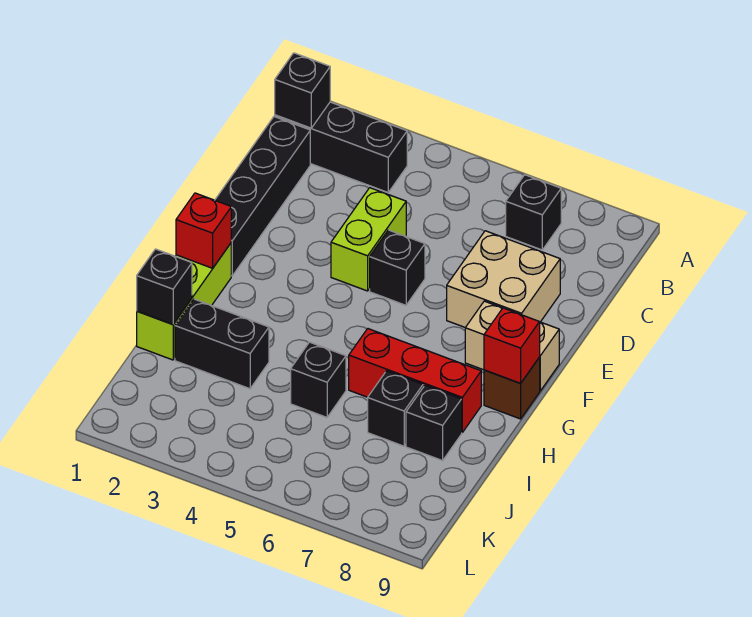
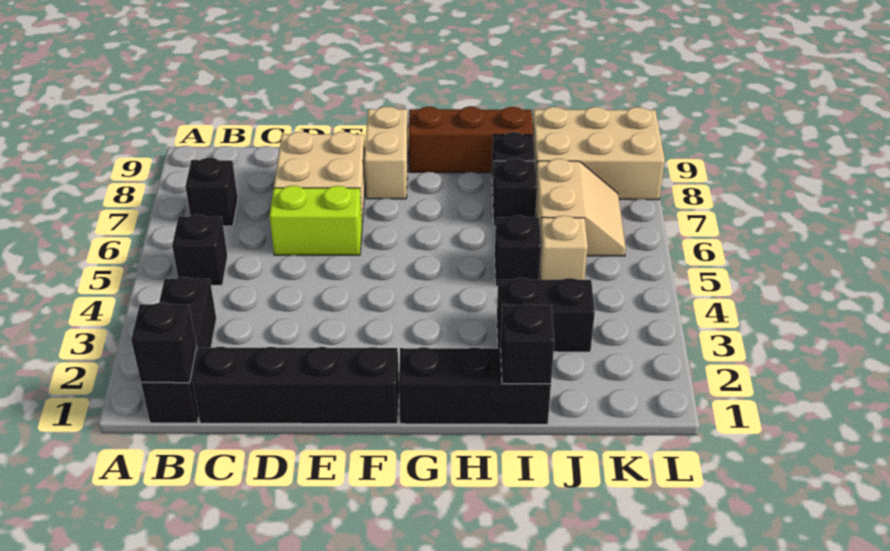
lime brick D4:E4 level 1 -> lime brick D6:E6 level 1
black brick E5 level 1 -> black brick B5 level 1
lime brick G1:I1 level 1 -> black brick G1:I1 level 1
red brick G1 level 2 -> none
brown brick G9 level 1 -> brown brick G9:I9 level 1
red brick G9 level 2 -> none
red brick H6:H8 level 1 -> none
black brick I2:I3 level 1 -> black brick I3:J3 level 1
none -> tan brick J5 level 1
none -> tan slope J6:K7 level 1 top J
none -> tan brick J8:L9 level 1

